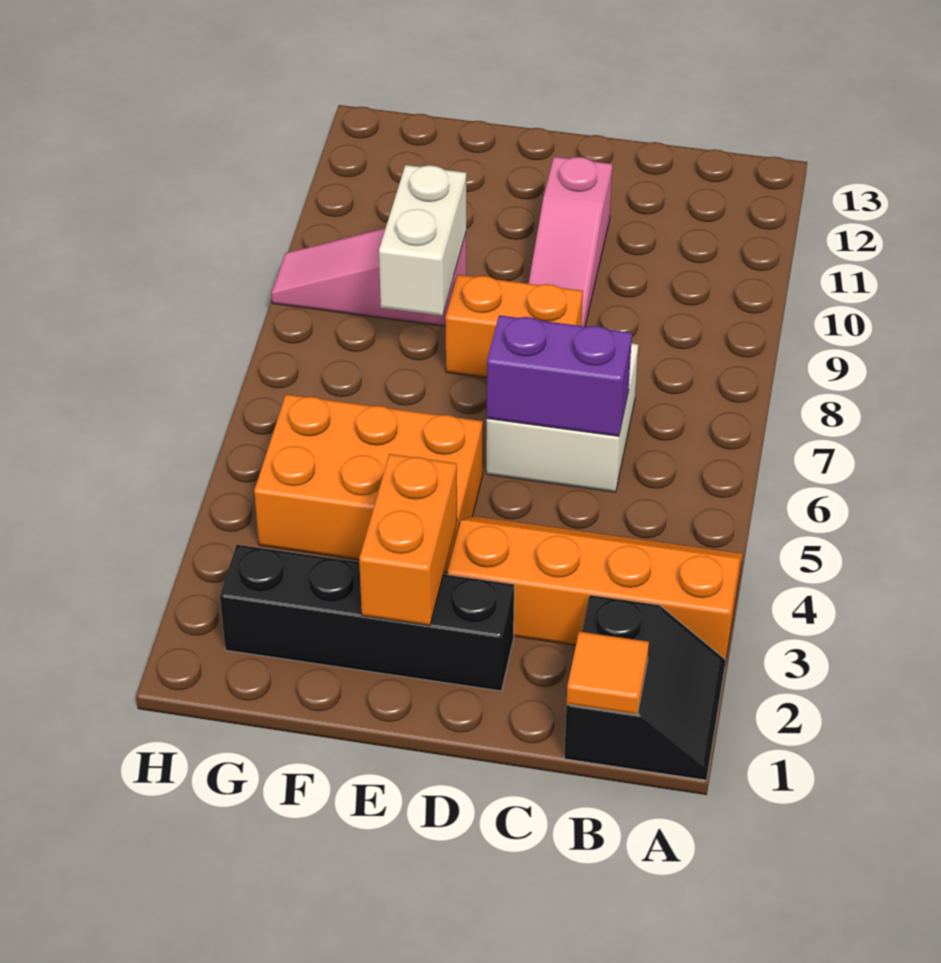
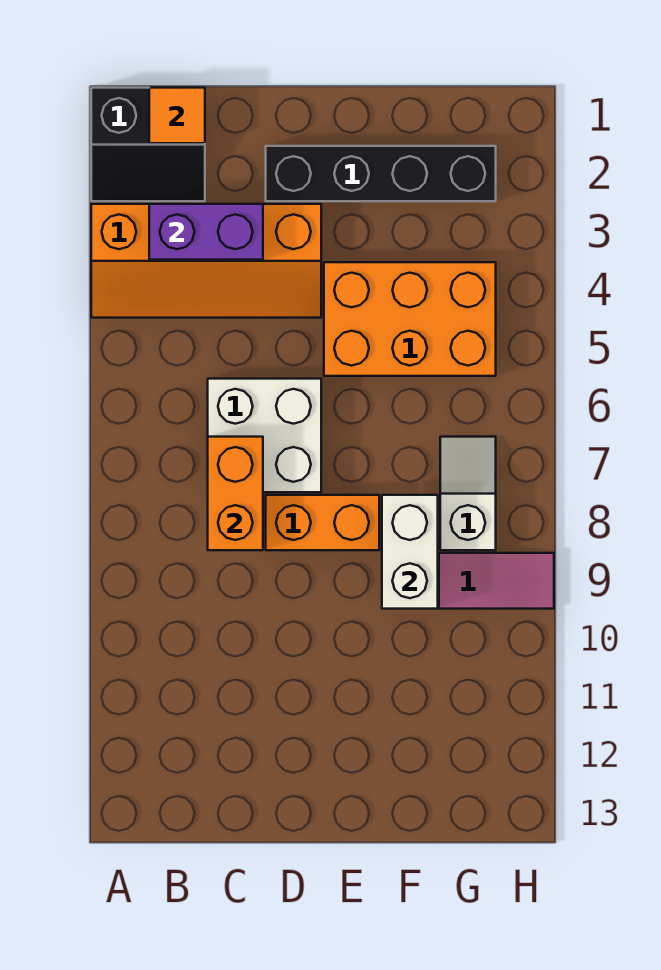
black slope A1:B2 level 1 top B -> black slope A1:B2 level 1 top 1
purple brick C6:D6 level 2 -> purple brick B3:C3 level 2
pink slope D9:D11 level 1 top 11 -> none
orange brick E2:E3 level 2 -> orange brick C7:C8 level 2
none -> white slope G7:G8 level 1 top 8

